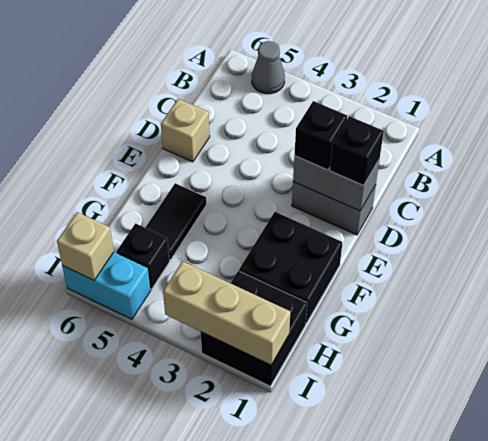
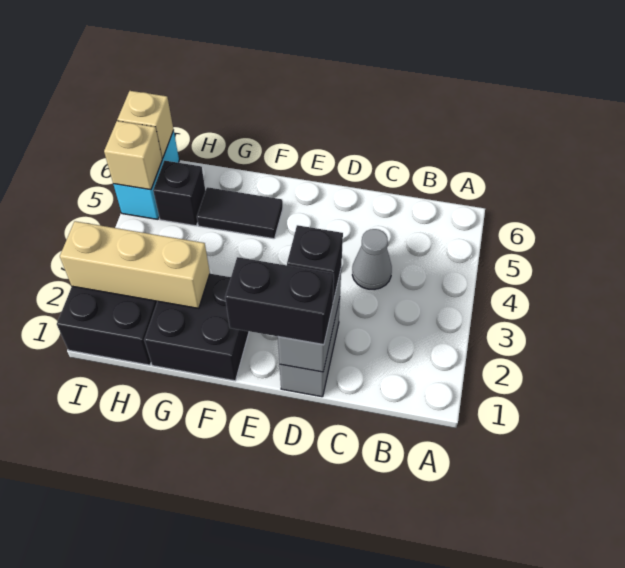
grey cone A5 level 1 -> grey cone C4 level 1
black brick D1 level 3 -> black brick D1:E1 level 3
tan brick D6 level 1 -> tan brick I5 level 2
tan brick I1:I3 level 2 -> tan brick G2:I2 level 2

